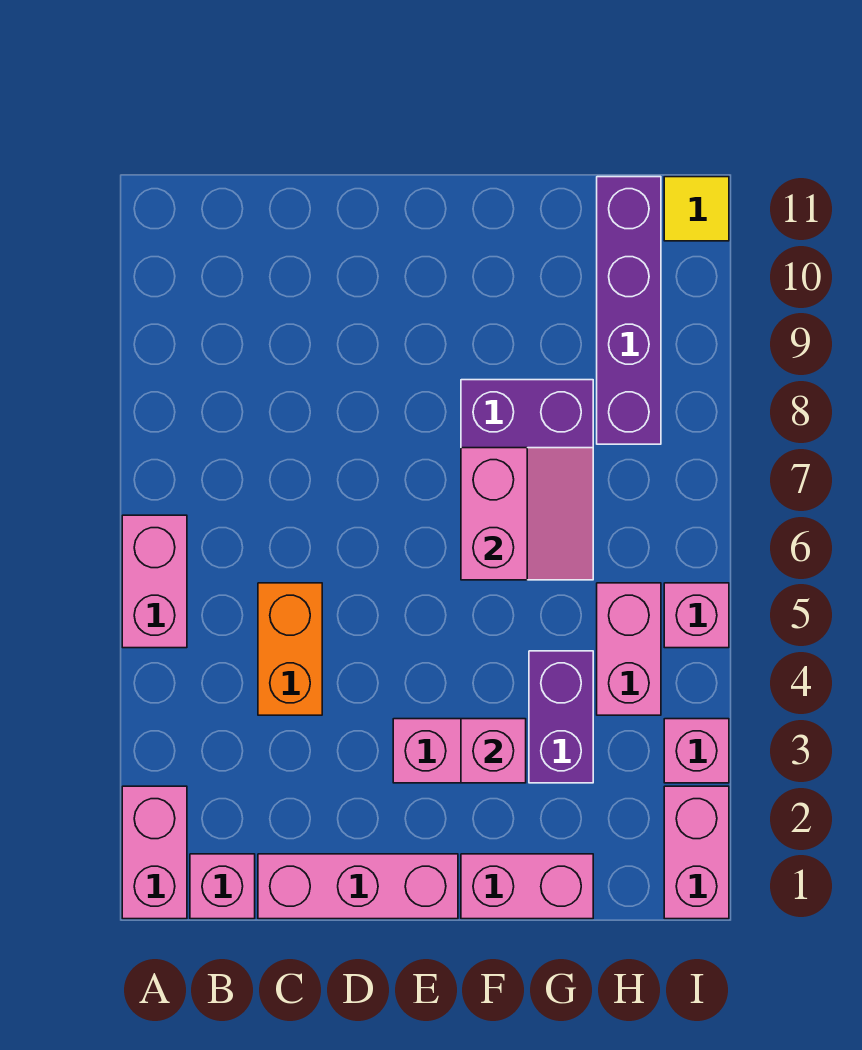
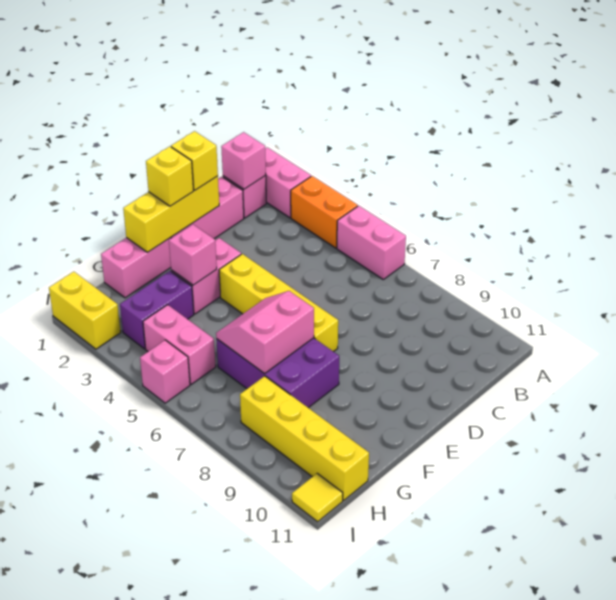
orange brick C4:C5 level 1 -> orange brick A3:A4 level 1
none -> yellow brick D1:F1 level 2
none -> yellow brick D1 level 3
none -> yellow brick E1 level 3
none -> yellow brick E4:E7 level 1
pink slope F6:G7 level 2 top F -> pink slope F6:G7 level 2 top 7
purple brick G3:G4 level 1 -> purple brick G3:H3 level 1
purple brick H8:H11 level 1 -> yellow brick H8:H11 level 1
pink brick I1:I2 level 1 -> yellow brick I1:I2 level 1
pink brick I3 level 1 -> pink brick B1 level 2

